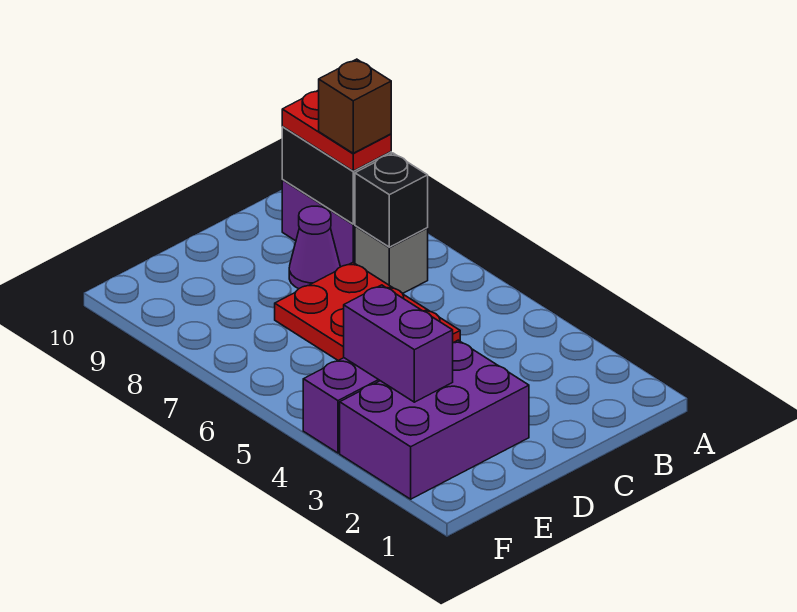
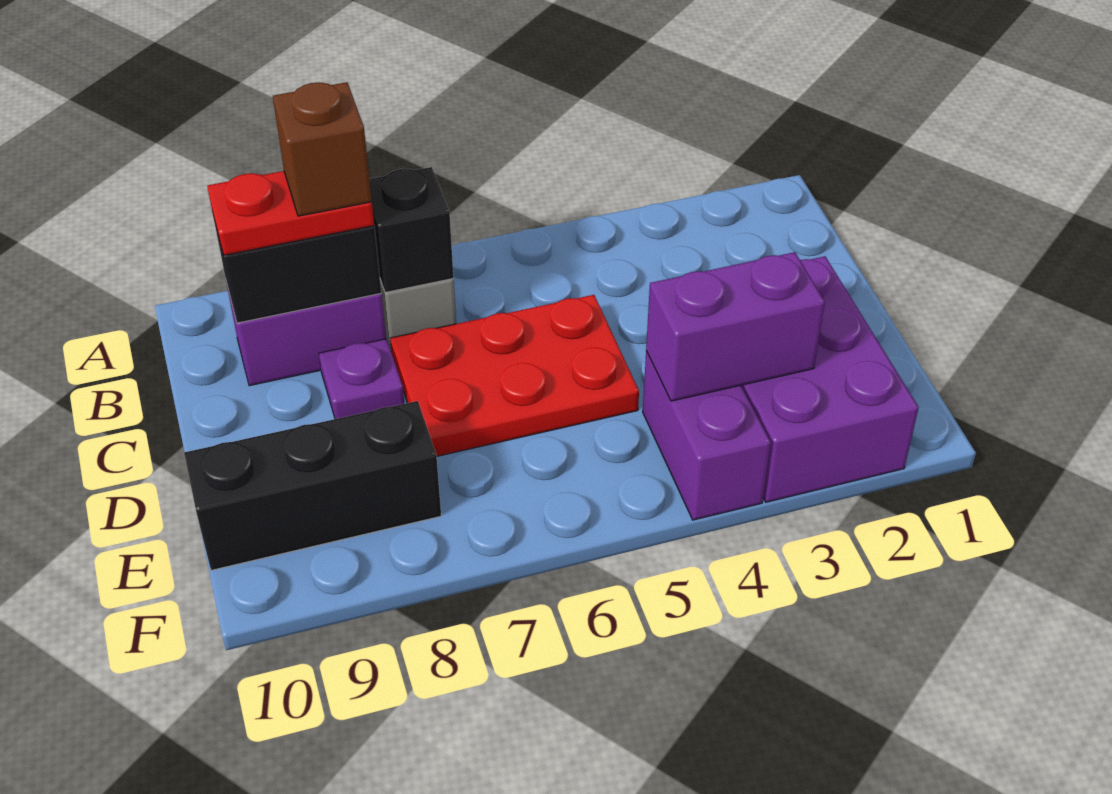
purple cone C8 level 1 -> purple plate C8 level 1
none -> black brick E8:E10 level 1

